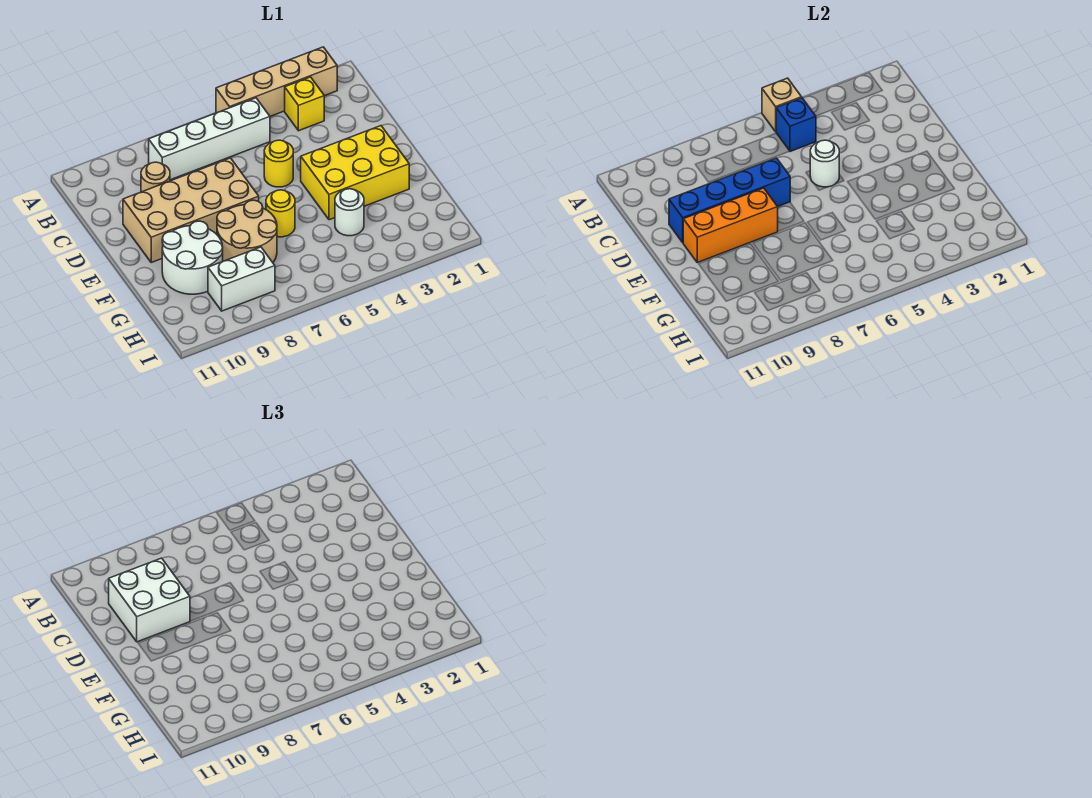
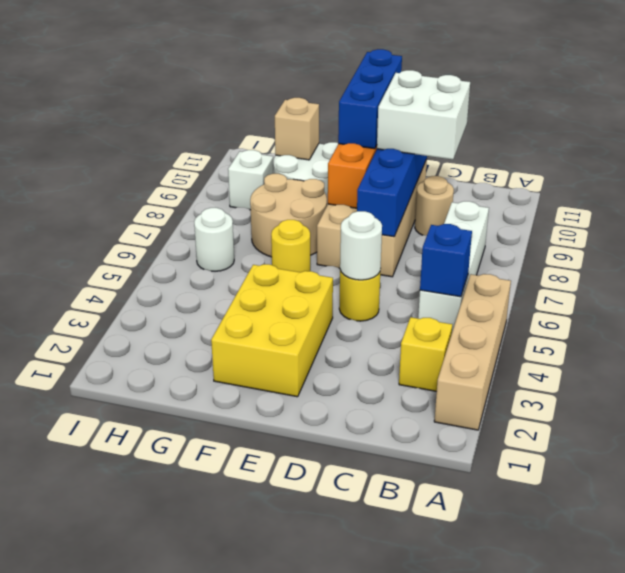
tan brick A5 level 2 -> tan brick G10 level 2
none -> blue brick E9:E11 level 3
white round brick G4 level 1 -> white round brick H6 level 1
white brick H8:H9 level 1 -> white brick H9 level 1

